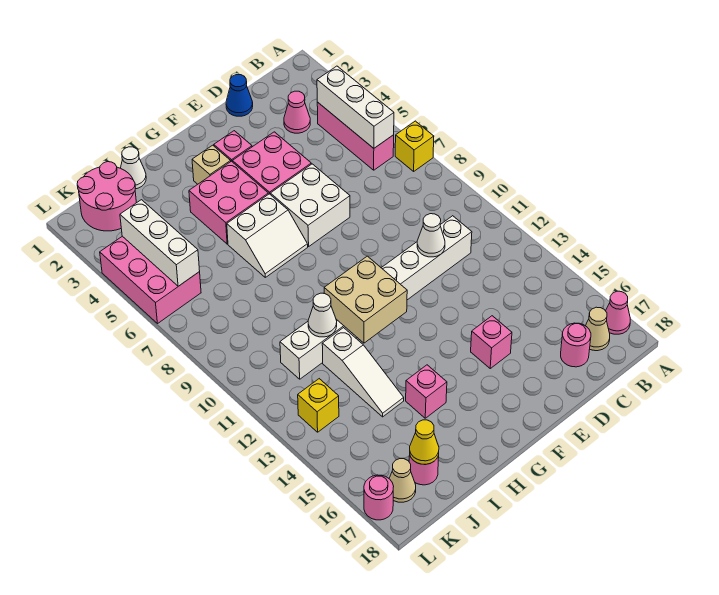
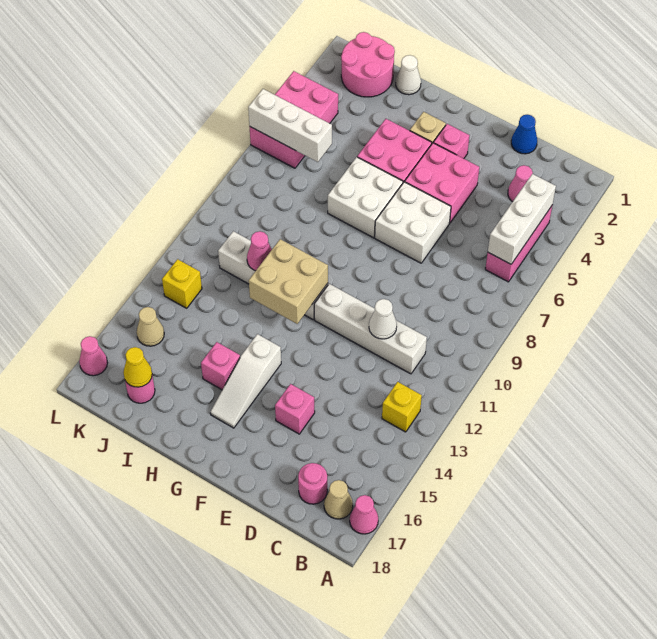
yellow brick A7 level 1 -> yellow brick B13 level 1
white slope G6:H7 level 1 top 6 -> white brick G6:H7 level 1
white cone I11 level 2 -> pink cone I11 level 2
white slope I12:I14 level 1 top 12 -> white slope G14:G16 level 1 top 14
white brick K4:K6 level 2 -> white brick J6:L6 level 2
tan cone K17 level 1 -> tan cone K15 level 1
pink round brick L17 level 1 -> pink cone L17 level 1

